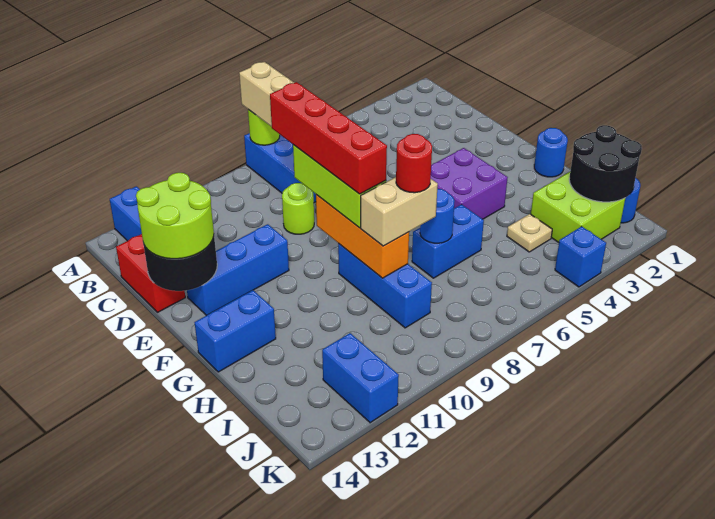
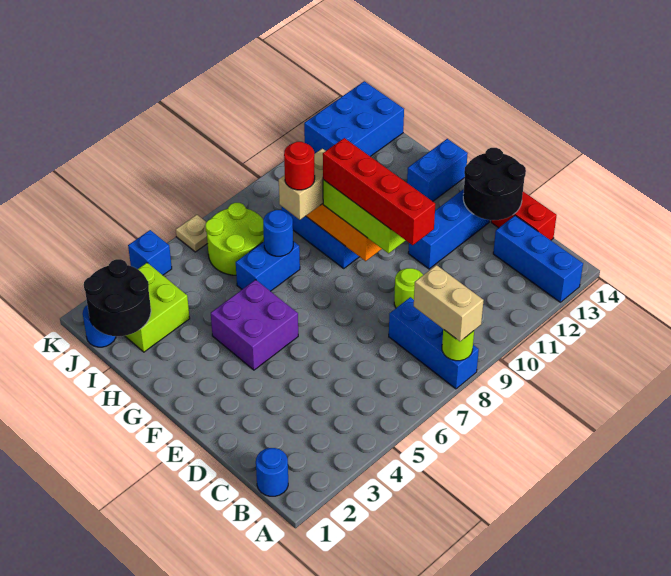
lime round brick D13:E14 level 3 -> lime round brick I6:J7 level 1
blue round brick G1 level 1 -> blue round brick B1 level 1
tan plate I4 level 1 -> tan plate K6 level 1
blue brick J12:K12 level 1 -> blue brick J12:K14 level 1

